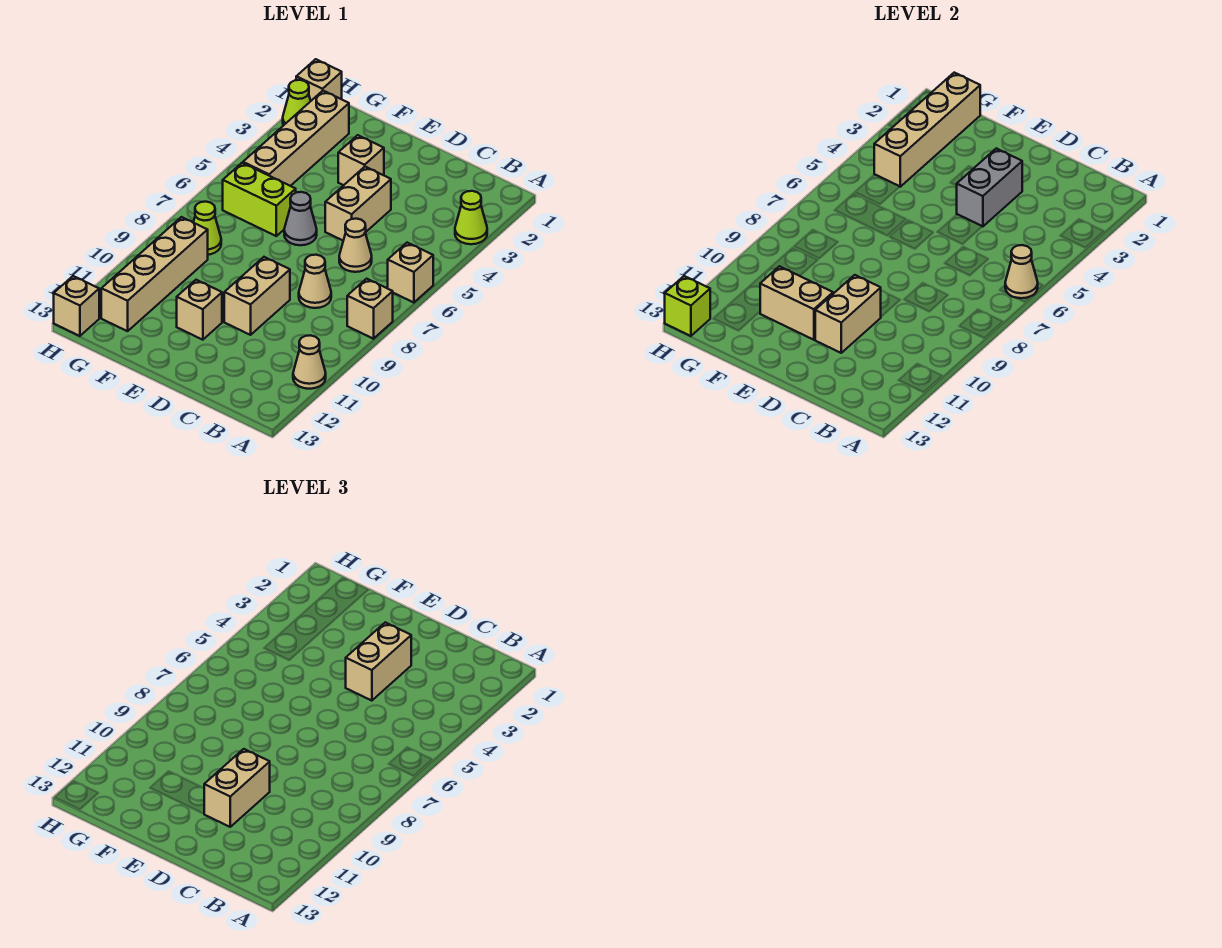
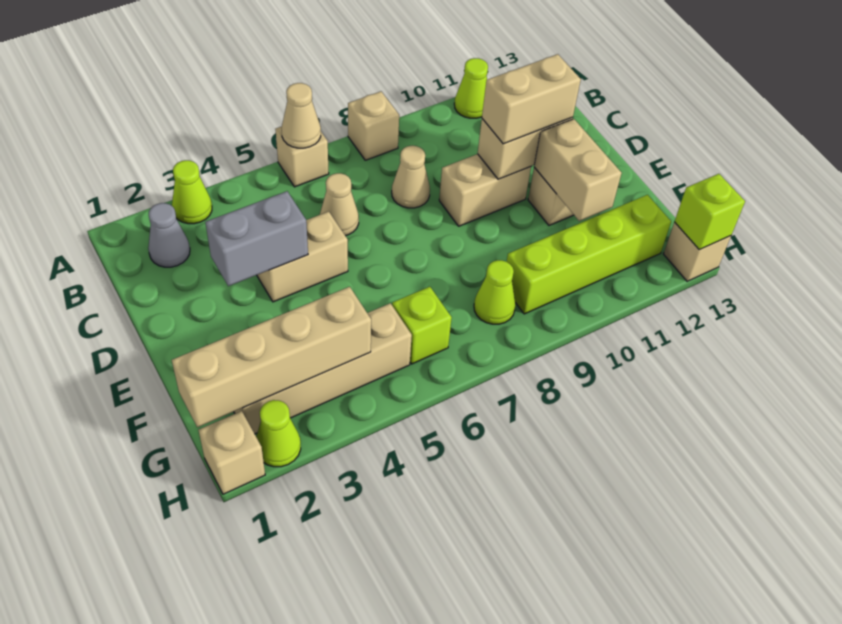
tan cone A11 level 1 -> lime cone A11 level 1
tan brick D3:D4 level 3 -> none
tan brick E3 level 1 -> none
grey cone E6 level 1 -> grey cone B2 level 1
lime brick F6:G6 level 1 -> lime brick G6 level 1
tan brick G9:G12 level 1 -> lime brick G9:G12 level 1

